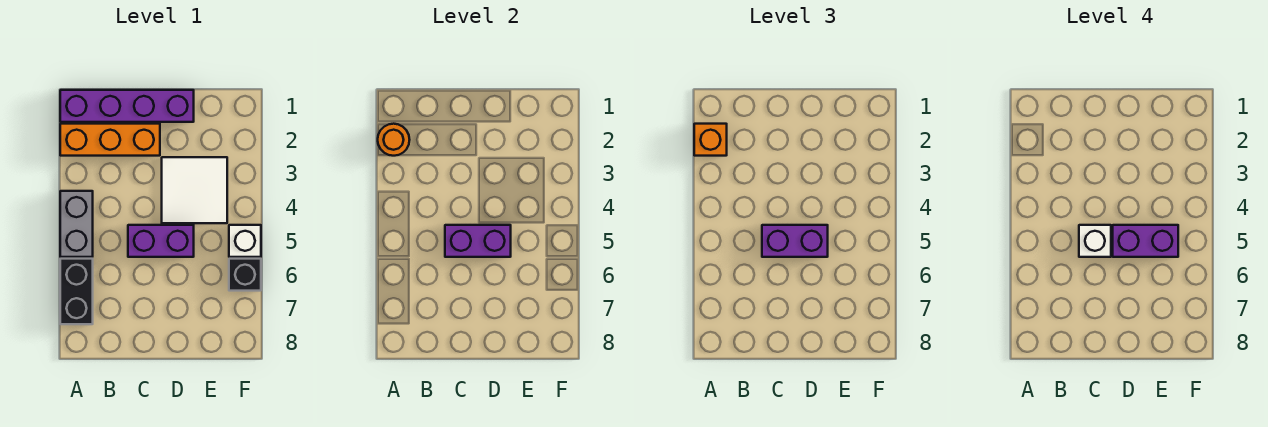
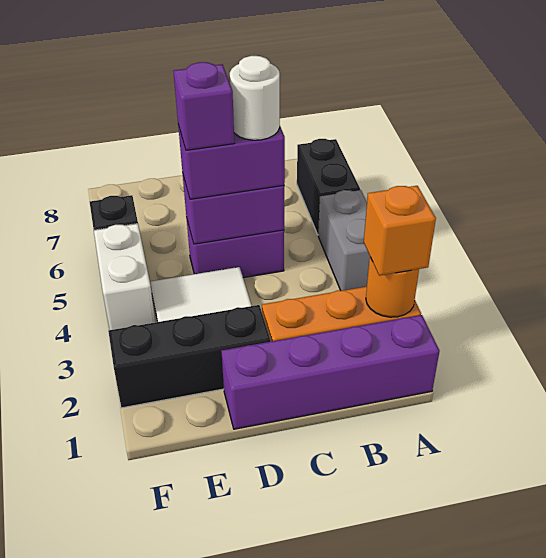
white brick C5 level 4 -> white round brick C5 level 4
none -> black brick D2:F2 level 1
purple brick D5:E5 level 4 -> purple brick D5 level 4
white brick F5 level 1 -> white brick F4:F5 level 1

